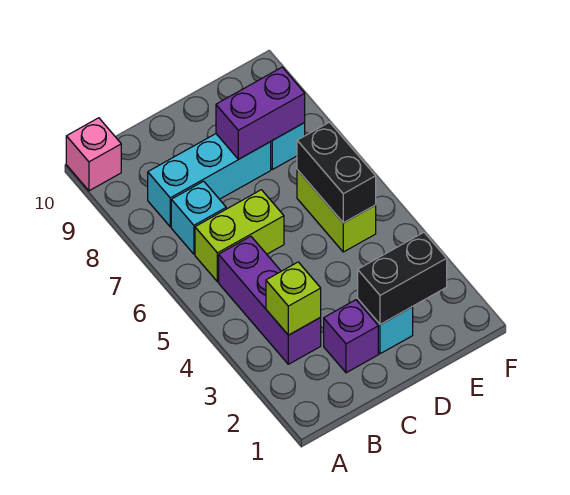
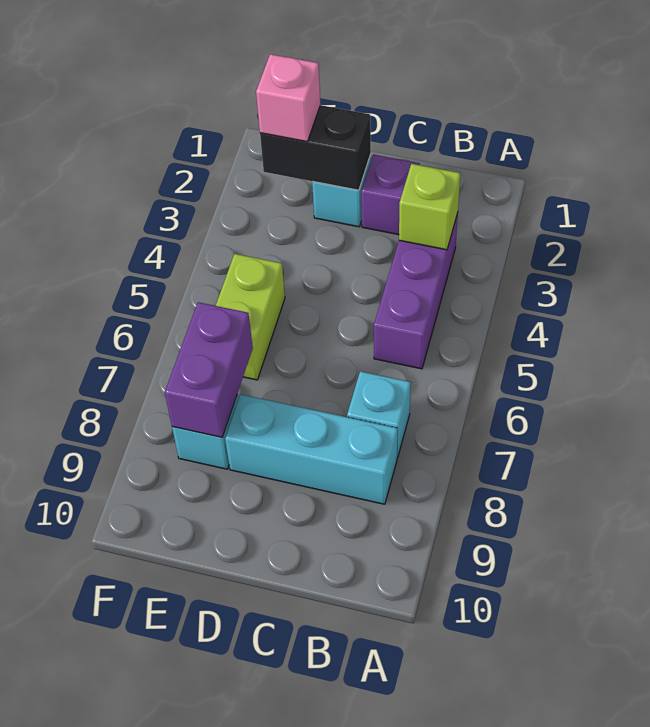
pink brick A10 level 1 -> pink brick E2 level 3
lime brick B6:C6 level 1 -> none
purple brick D8:E8 level 2 -> purple brick E7:E8 level 2
black brick E5:E6 level 2 -> none

